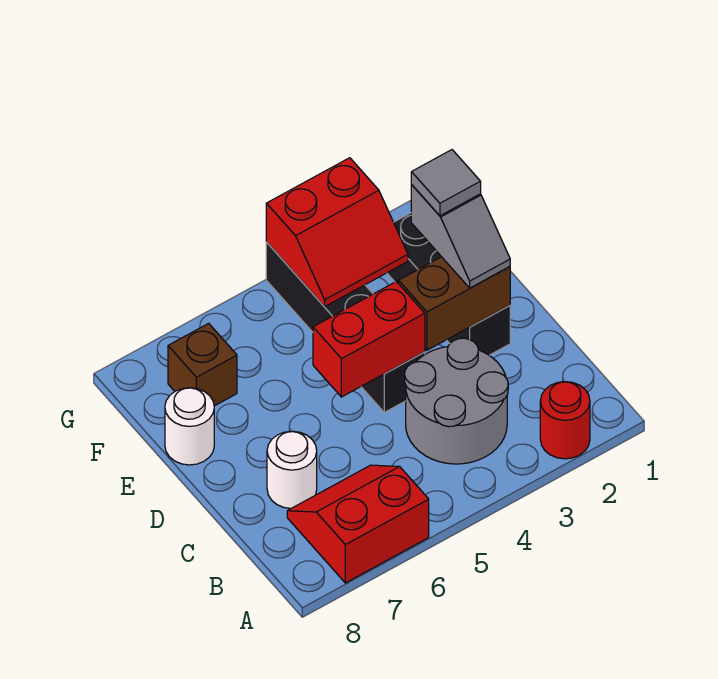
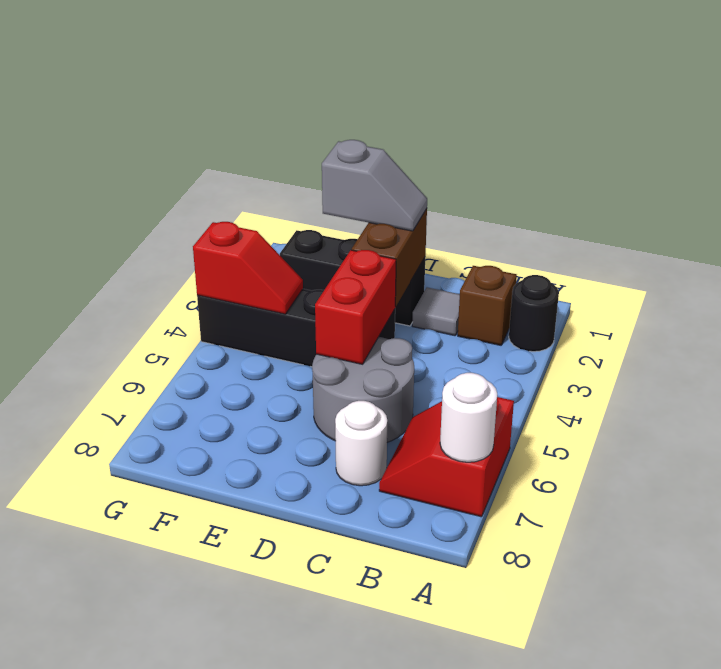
red round brick A2 level 1 -> black round brick A2 level 1
grey round brick B3:C4 level 1 -> grey round brick C5:D6 level 1
grey tile E2 level 4 -> grey tile C2 level 1
white round brick E8 level 1 -> white round brick A7 level 2
red slope F3:G4 level 2 top G -> red slope F4:G4 level 2 top G
brown brick F7 level 1 -> brown brick B2 level 1

